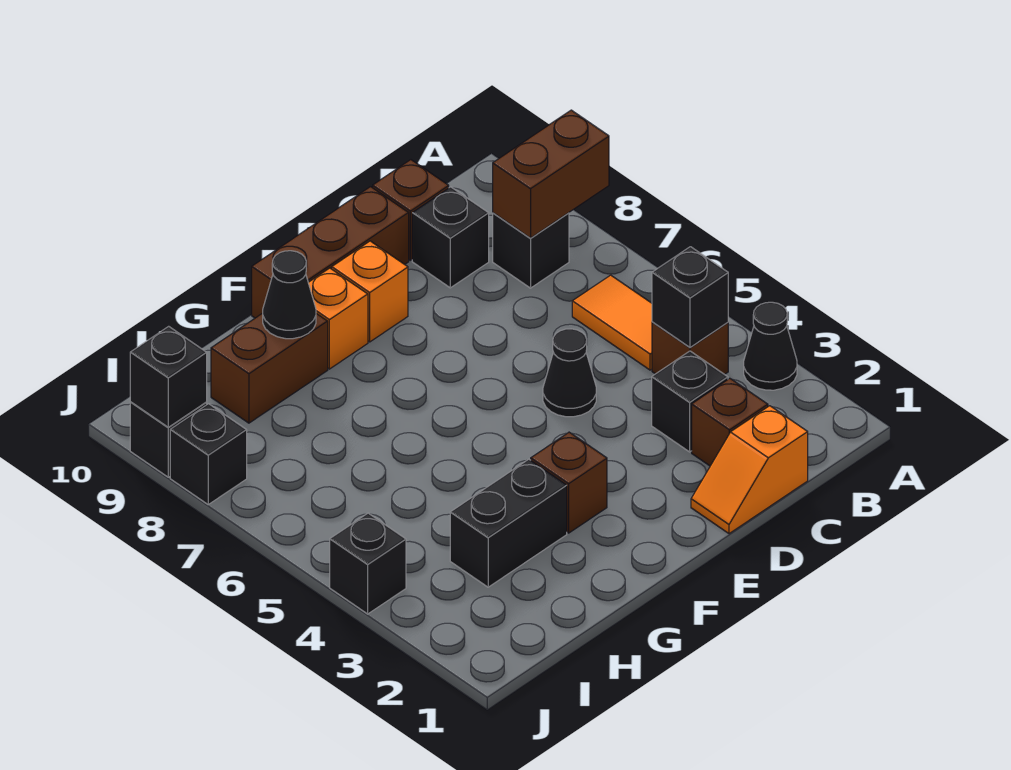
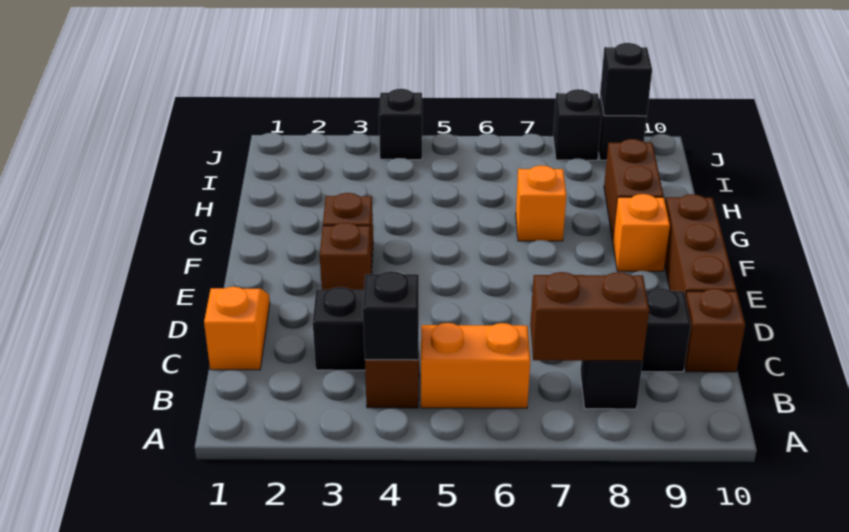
black cone A3 level 1 -> none
brown brick A8:B8 level 2 -> brown brick B7:B8 level 2
orange tile B5:B6 level 1 -> orange brick B5:B6 level 1
brown brick C2 level 1 -> brown brick E3 level 1
black cone D5 level 1 -> none
orange brick E9 level 1 -> orange brick G7 level 1
black brick G3:H3 level 1 -> none
black cone G9 level 2 -> none

